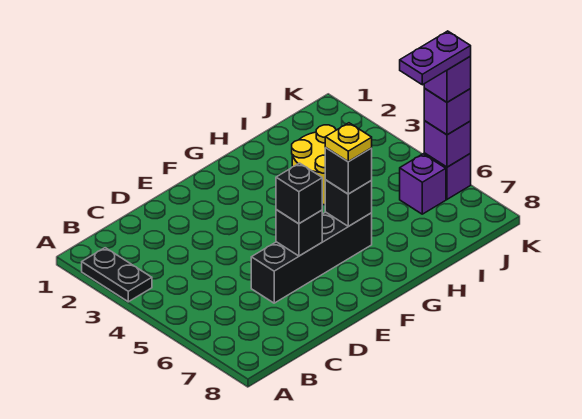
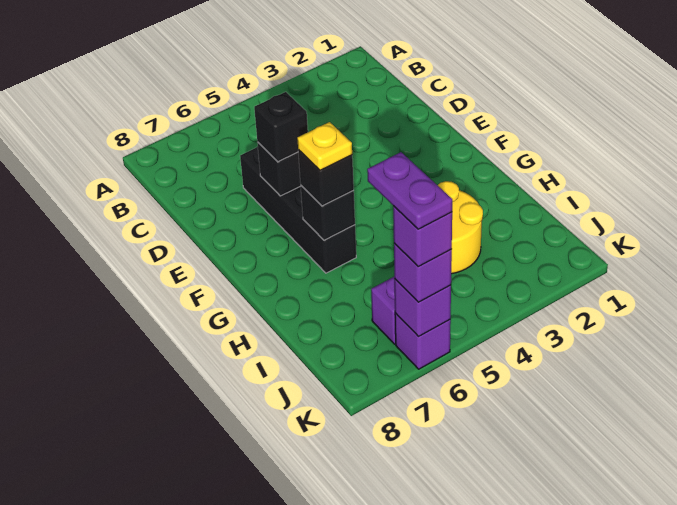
black plate A2:A3 level 1 -> none

